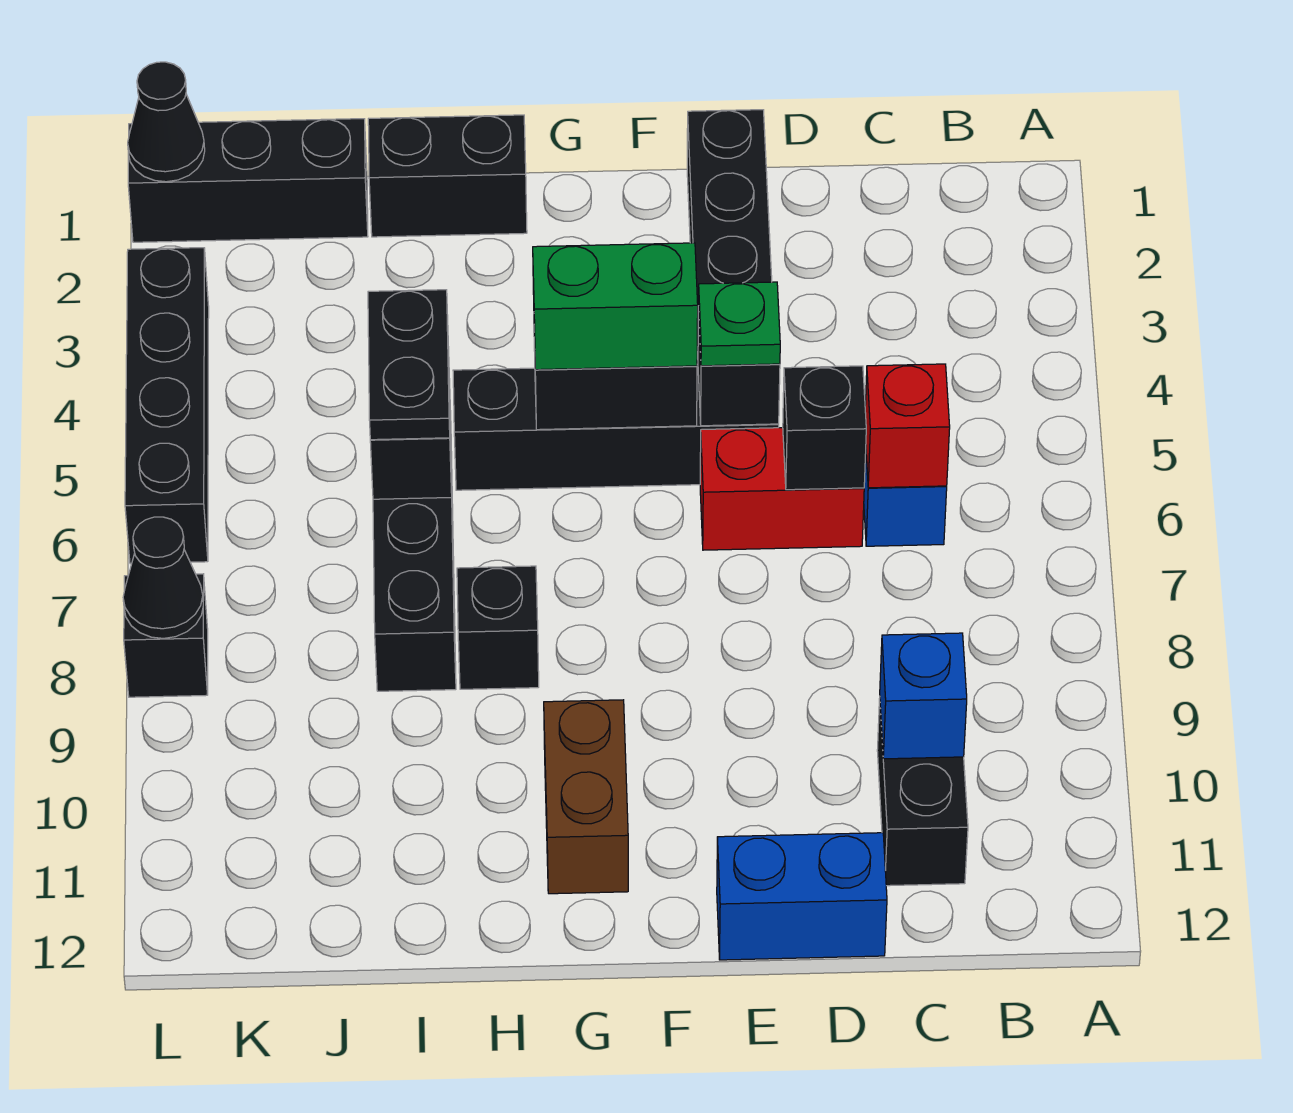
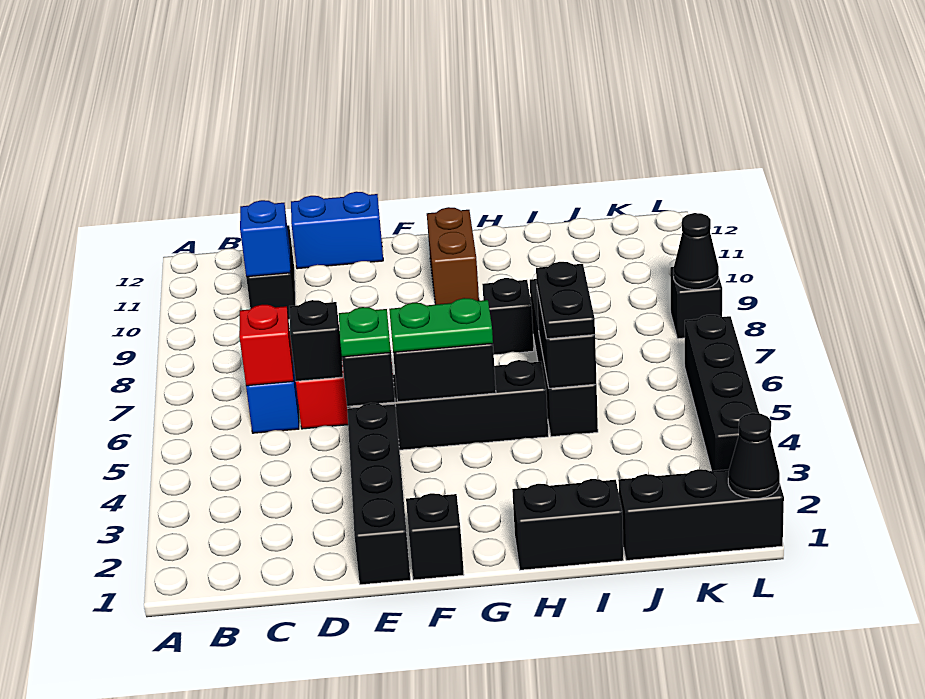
none -> black brick F1 level 1
green brick F5:G5 level 3 -> green plate F5:G5 level 3

